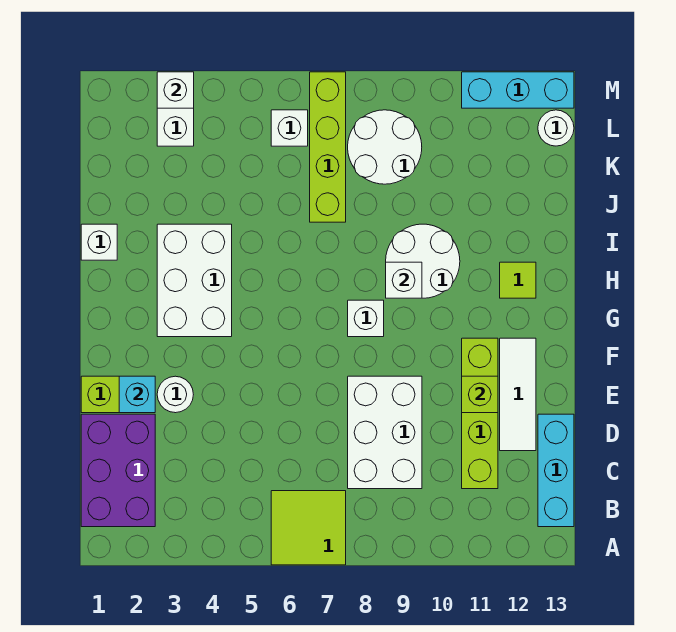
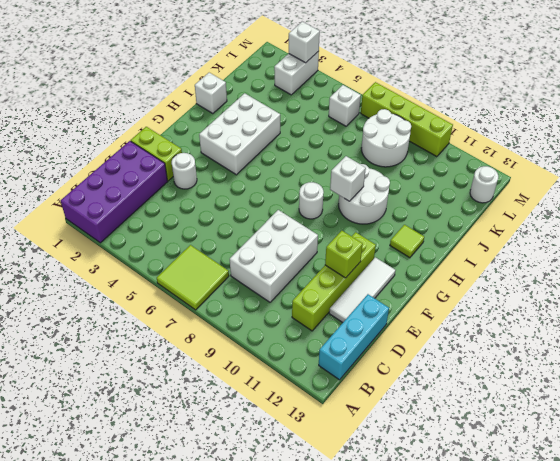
purple brick B1:D2 level 1 -> purple brick A1:D2 level 1
cyan brick E2 level 2 -> none
white brick G8 level 1 -> white round brick G8 level 1
lime brick J7:M7 level 1 -> lime brick M7:M10 level 1
cyan brick M11:M13 level 1 -> none

